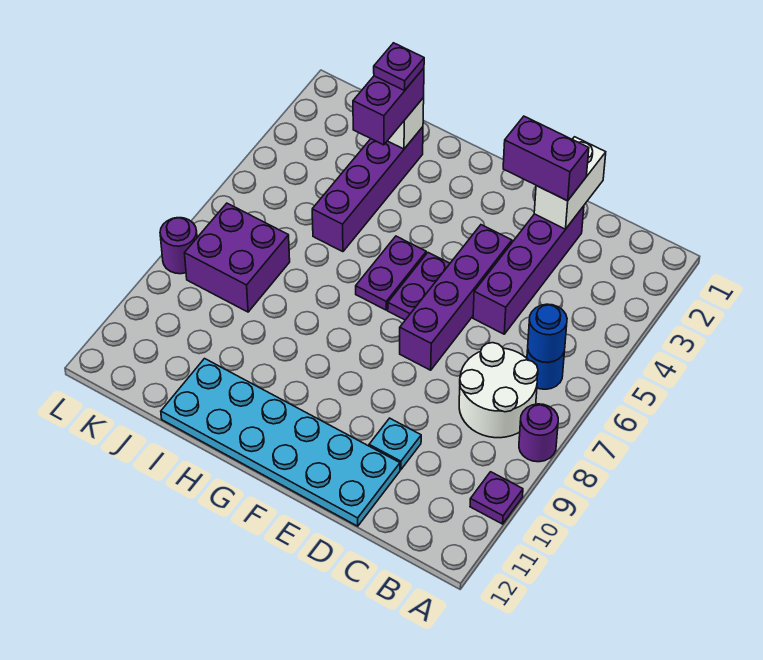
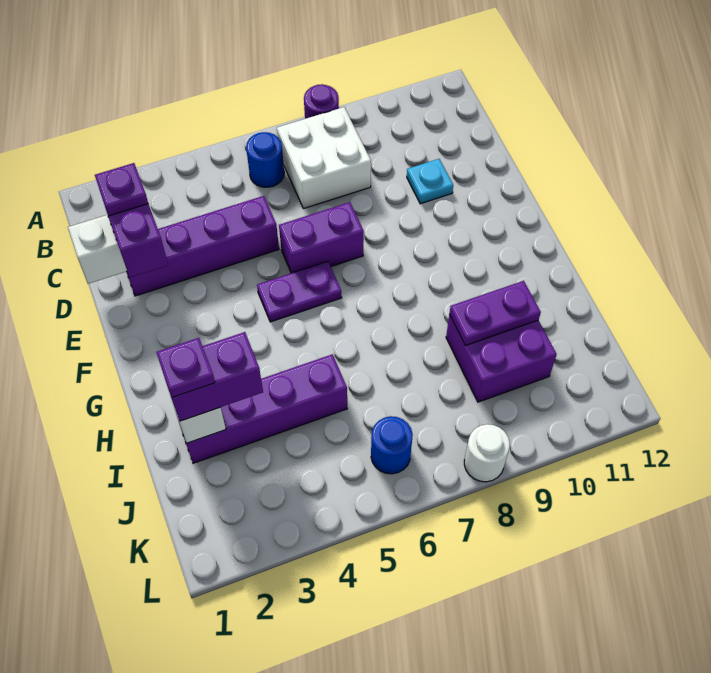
purple plate A10 level 1 -> purple plate D2 level 4
blue round brick B6 level 2 -> blue round brick K6 level 1
white round brick B7:C8 level 1 -> white brick B7:C8 level 1
cyan plate D11:I12 level 1 -> none
purple brick E4:E7 level 1 -> purple brick E6:E7 level 1
purple plate G5:G6 level 1 -> purple plate I9:I10 level 2
purple brick J7:K8 level 1 -> purple brick I9:J10 level 1
purple round brick L8 level 1 -> white round brick L8 level 1

